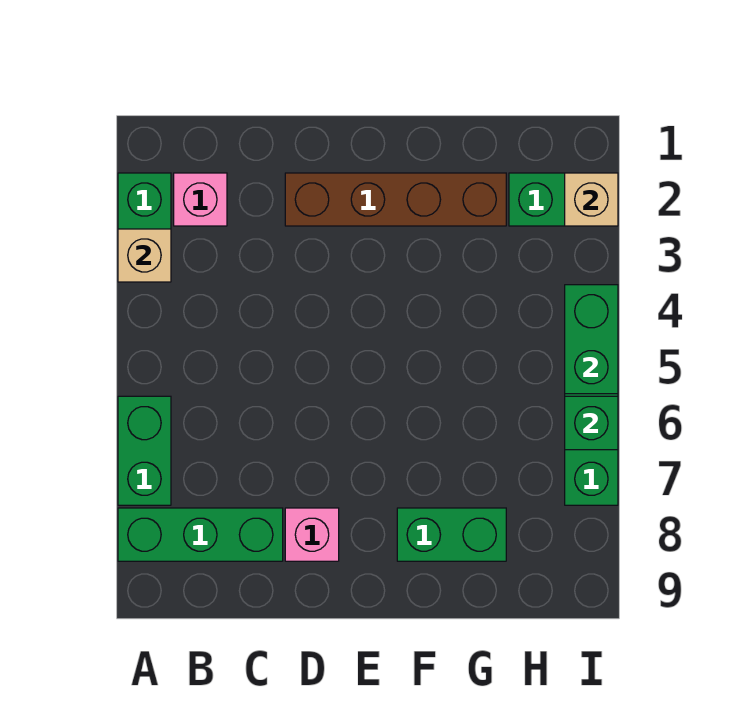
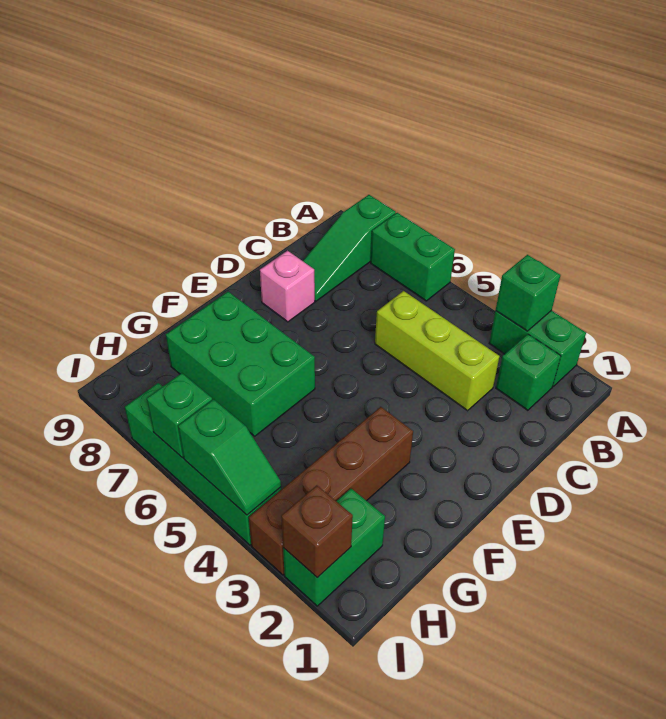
tan brick A3 level 2 -> green brick A3 level 2
green brick A8:C8 level 1 -> green slope A8:C8 level 1 top A
pink brick B2 level 1 -> green brick B2 level 1
none -> lime brick C3:C5 level 1
brown brick D2:G2 level 1 -> brown brick F3:I3 level 1
green brick F8:G8 level 1 -> green brick F6:G8 level 1
tan brick I2 level 2 -> brown brick I2 level 2
green brick I4:I5 level 2 -> green slope I4:I5 level 2 top 5

